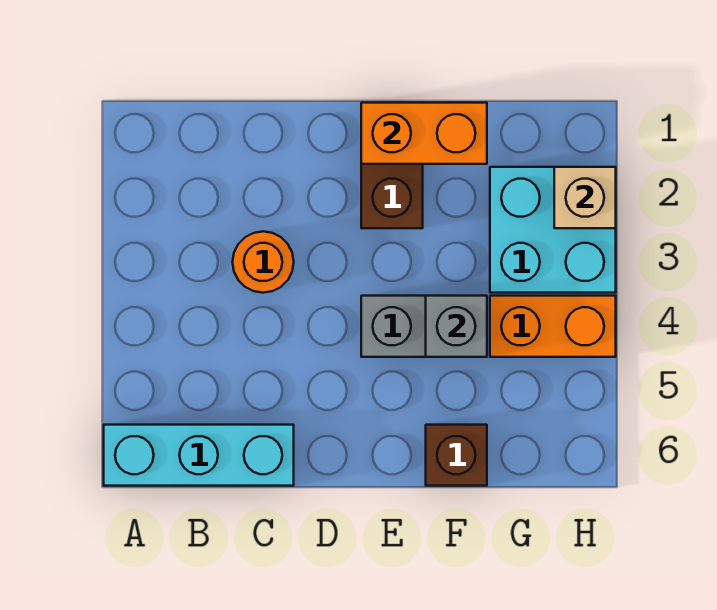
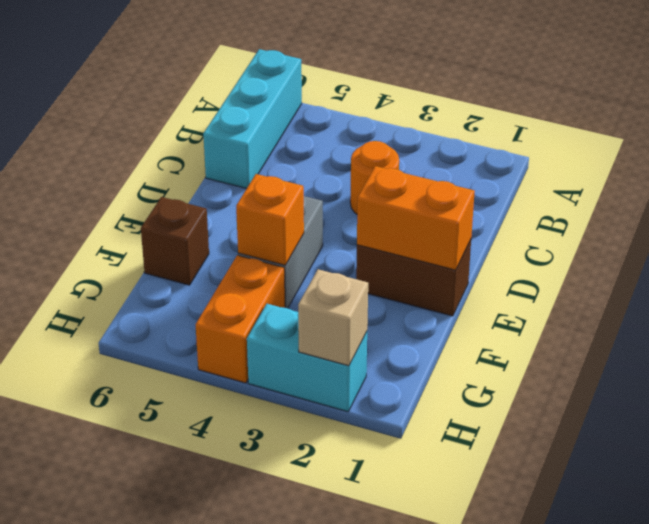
orange brick E1:F1 level 2 -> orange brick E1:E2 level 2
grey brick F4 level 2 -> orange brick F4 level 2
cyan brick G2:H3 level 1 -> cyan brick H2:H3 level 1

